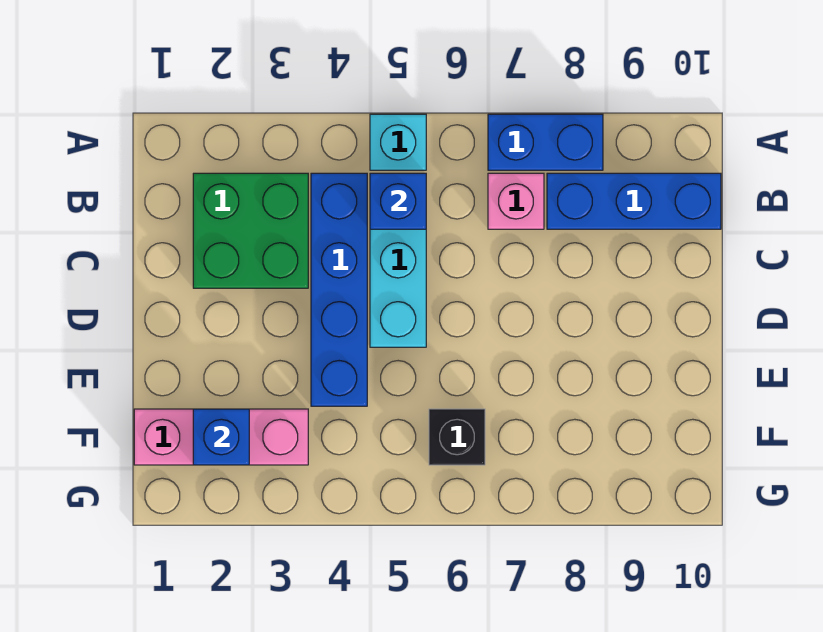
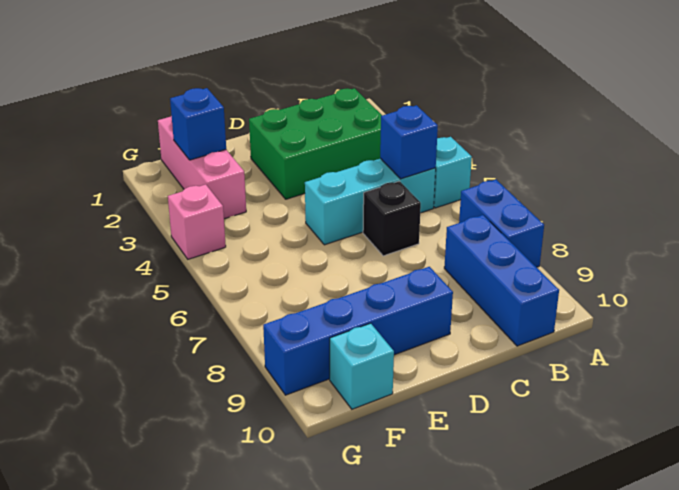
green brick B2:C3 level 1 -> green brick B2:D3 level 1
blue brick B4:E4 level 1 -> blue brick D9:G9 level 1
pink brick B7 level 1 -> pink brick G4 level 1
black brick F6 level 1 -> black brick C6 level 1
none -> cyan brick F10 level 1

